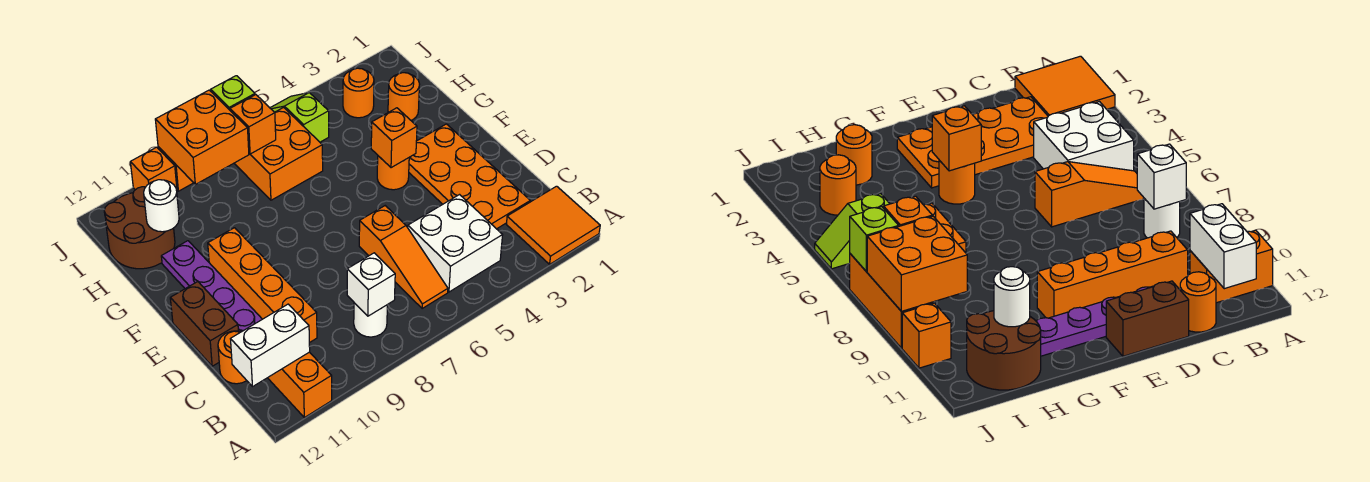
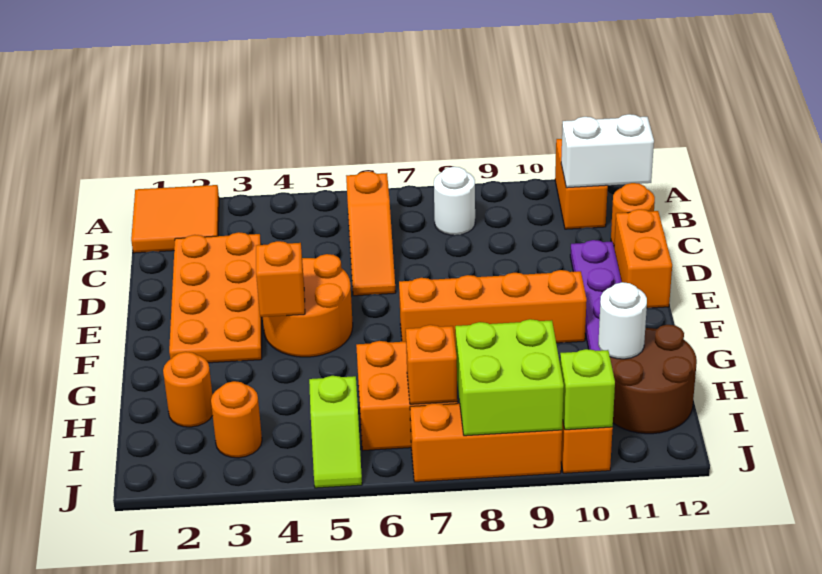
white brick B4:C5 level 1 -> none
orange slope B6:D6 level 1 top D -> orange slope B6:D6 level 1 top B
white brick B8 level 2 -> none
orange brick C10:F10 level 1 -> orange brick F7:F10 level 1
brown brick D12:E12 level 1 -> orange brick D12:E12 level 1
orange round brick F4 level 1 -> orange round brick E4:F5 level 1
orange brick I8:J9 level 2 -> lime brick I8:J9 level 2
lime brick J7 level 2 -> lime brick J10 level 2

